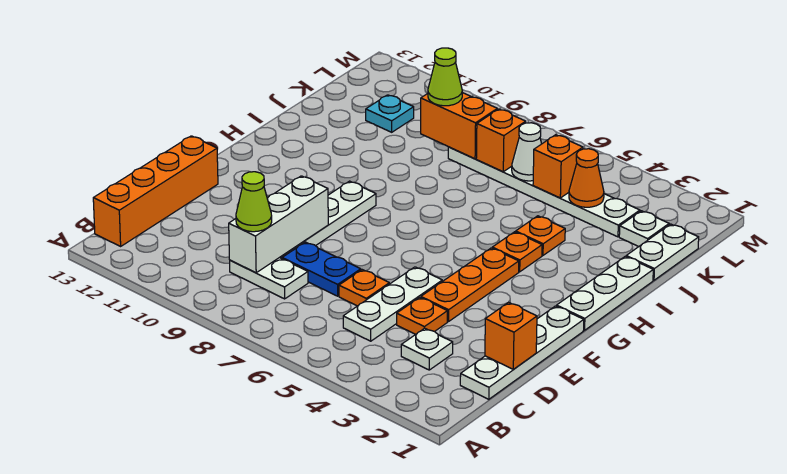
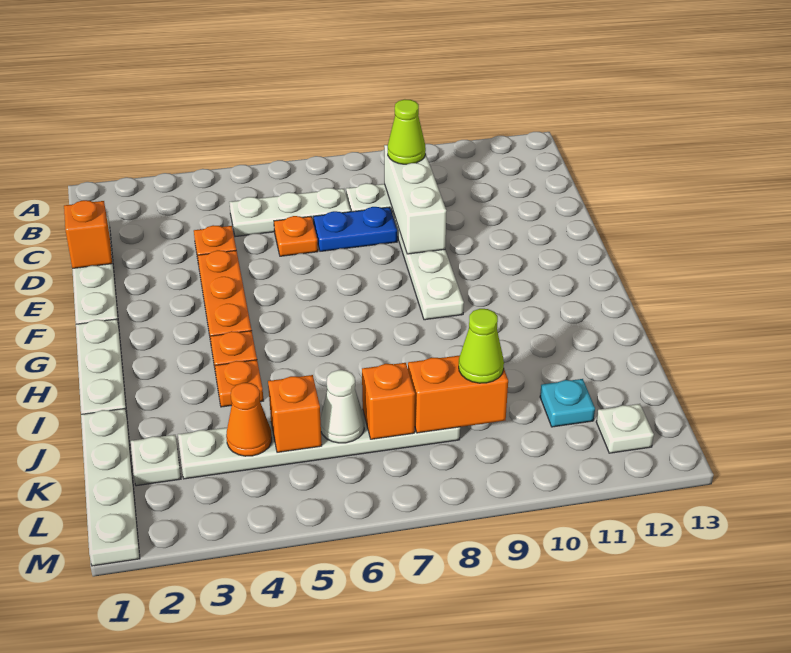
orange brick B13:E13 level 1 -> none
white plate C3 level 1 -> white plate L12 level 1
white plate C5:E5 level 1 -> white plate C5:C7 level 1
white plate J1:K1 level 1 -> white plate J1:M1 level 1

